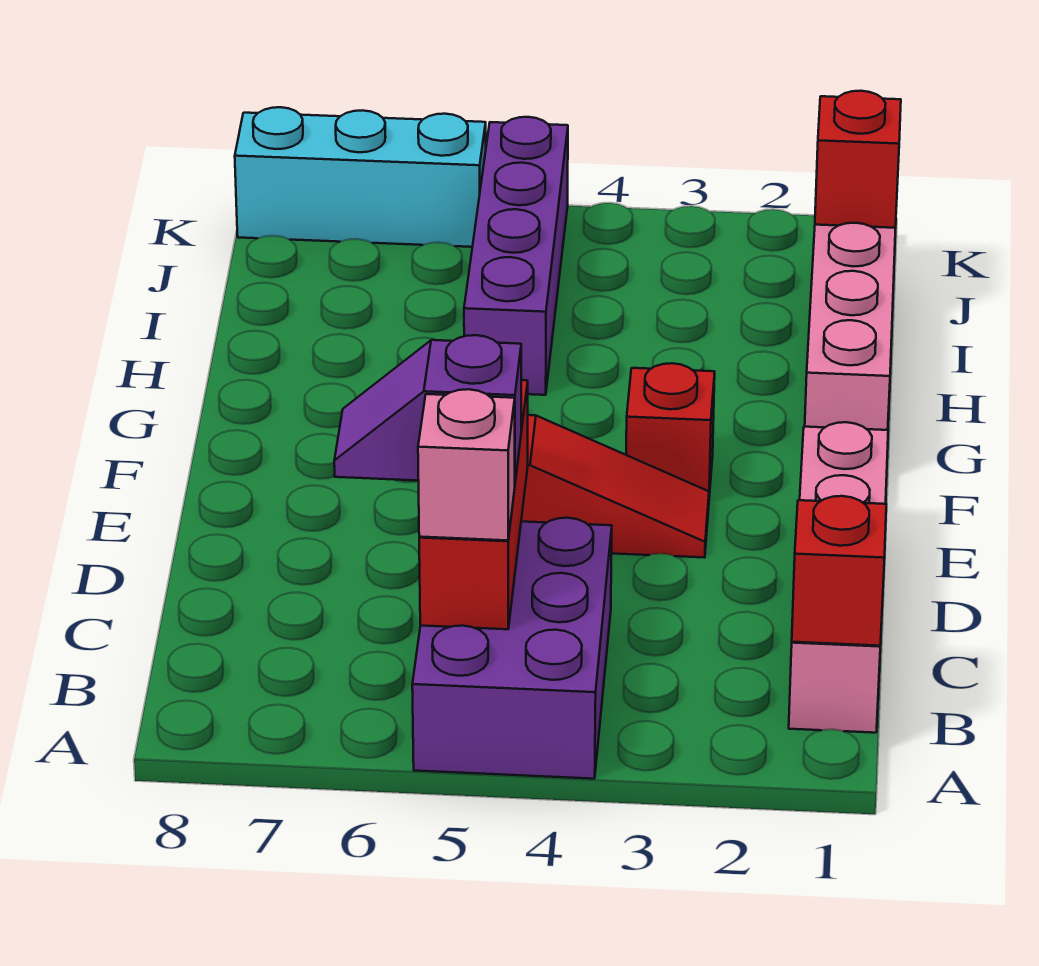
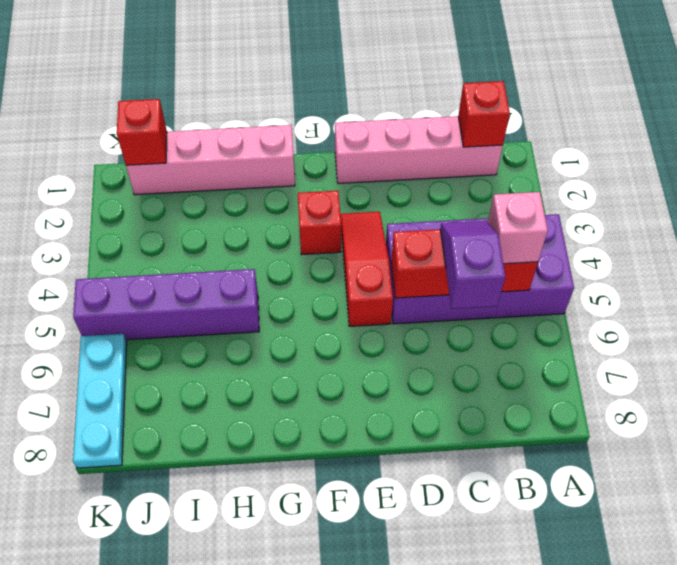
purple brick A4:C5 level 1 -> purple brick A4:D5 level 1
purple slope C5:C6 level 3 top 5 -> purple slope C5:C6 level 3 top 6
cyan brick K6:K8 level 1 -> cyan plate K6:K8 level 1

